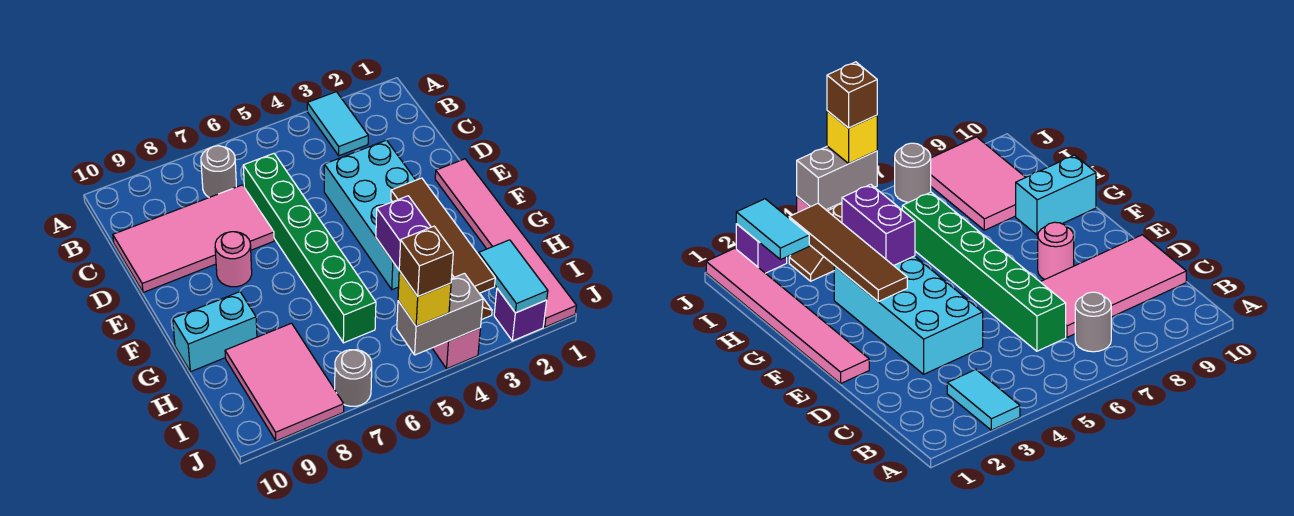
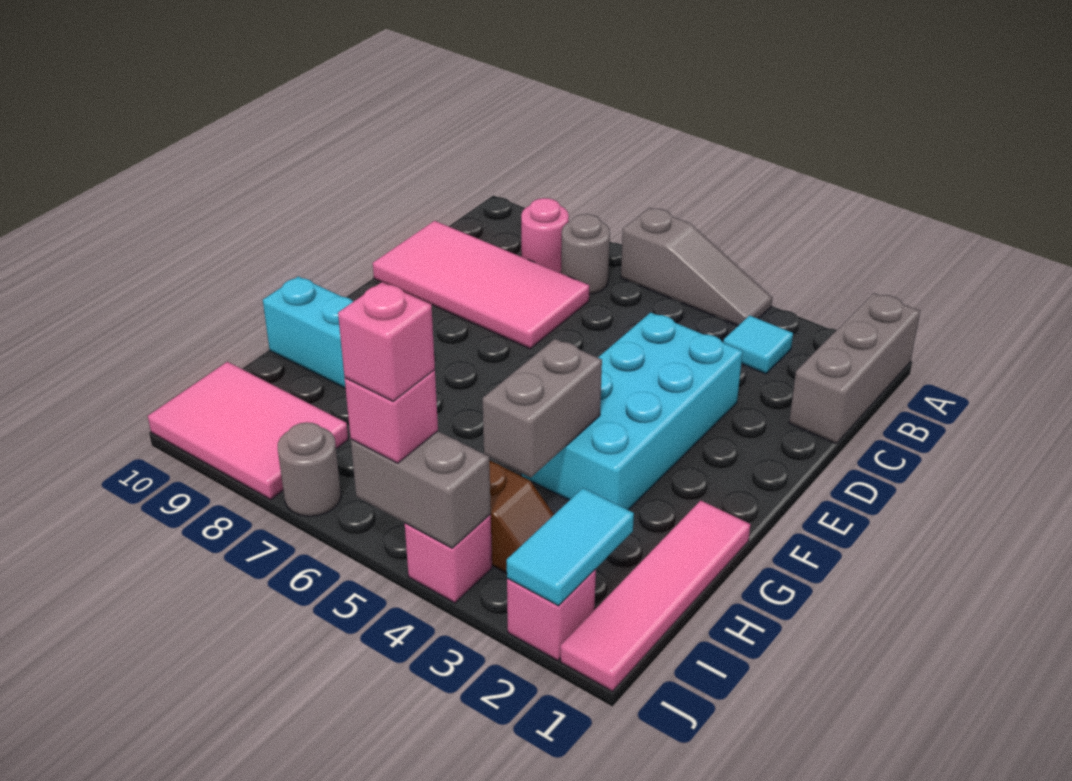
none -> grey brick A1:C1 level 1
cyan tile A3:B3 level 1 -> cyan tile B3 level 1
none -> grey slope A4:A6 level 1 top 6
green brick C6:H6 level 1 -> none
pink tile E1:J1 level 1 -> pink tile G1:J1 level 1
pink round brick E8 level 1 -> pink round brick B8 level 1
brown tile F3:I3 level 2 -> none
purple brick G4:H4 level 2 -> grey brick G4:H4 level 2
pink tile H8:J9 level 1 -> pink tile I8:J10 level 1
purple brick J2 level 1 -> pink brick J2 level 1
yellow brick J5 level 3 -> pink brick J5 level 3
brown brick J5 level 4 -> pink brick J5 level 4

